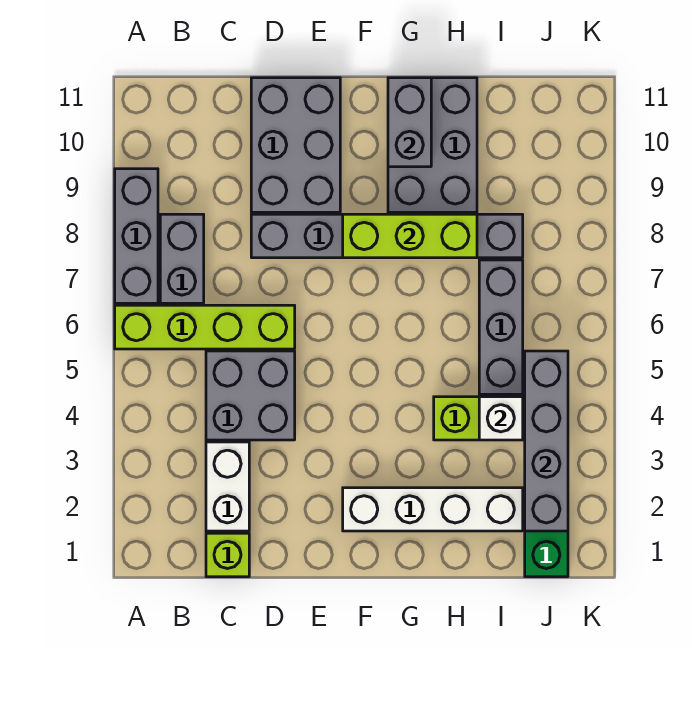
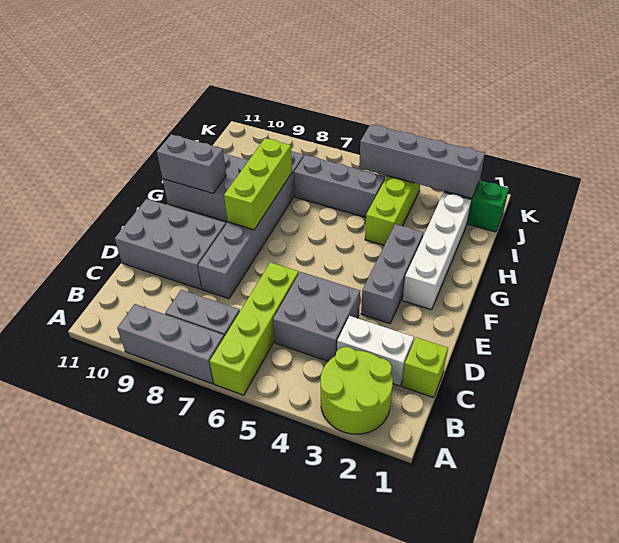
none -> lime round brick A2:B3 level 1
none -> grey brick E3:G3 level 1
white brick I4 level 2 -> none

